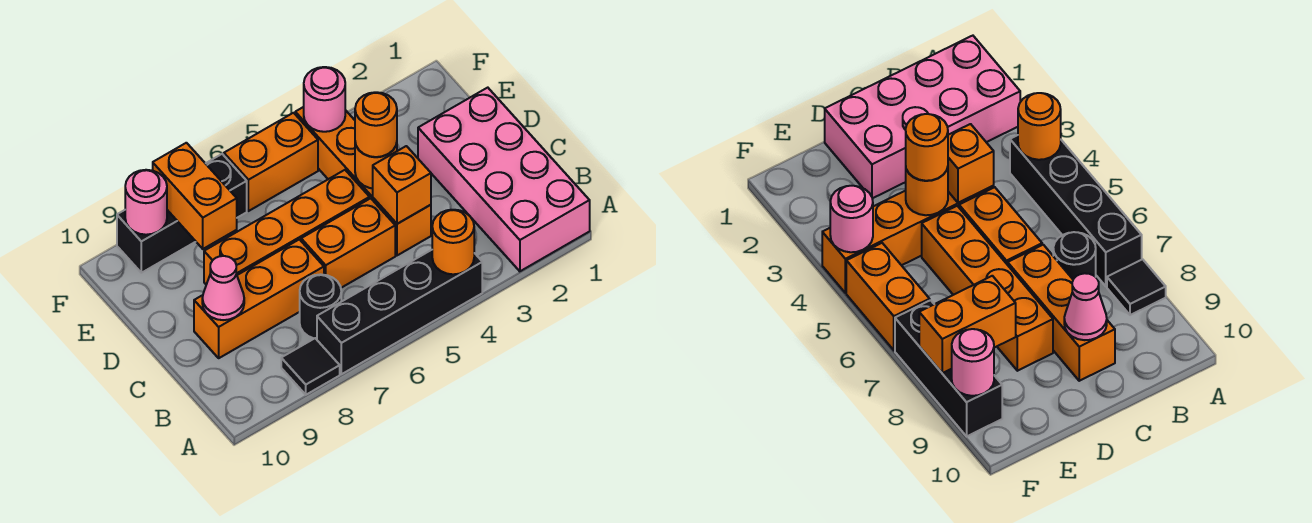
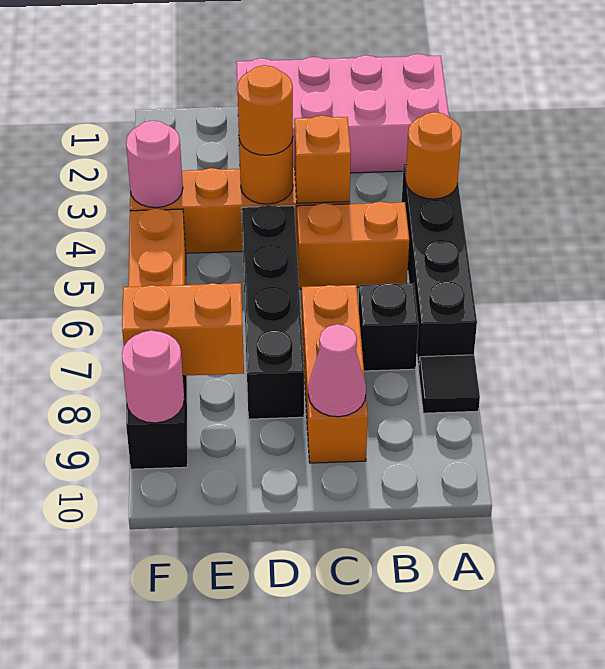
black round brick B7 level 1 -> black brick B7 level 1
orange brick C5:C6 level 1 -> orange brick B5:C5 level 1
orange brick D5:D8 level 1 -> black brick D5:D8 level 1

